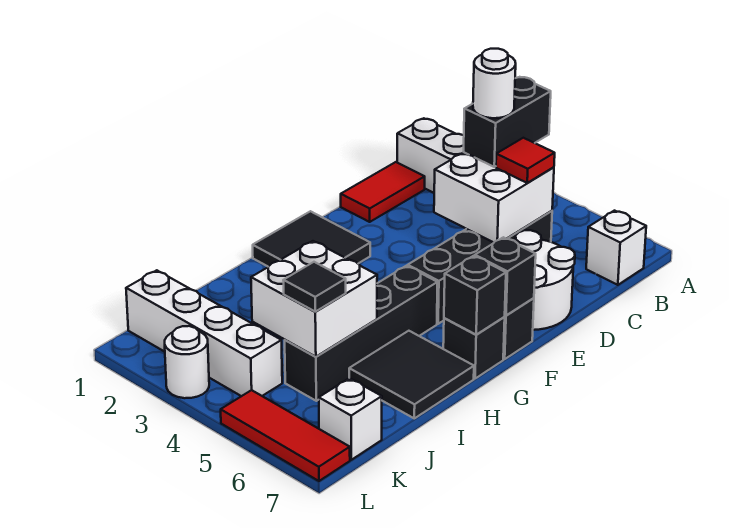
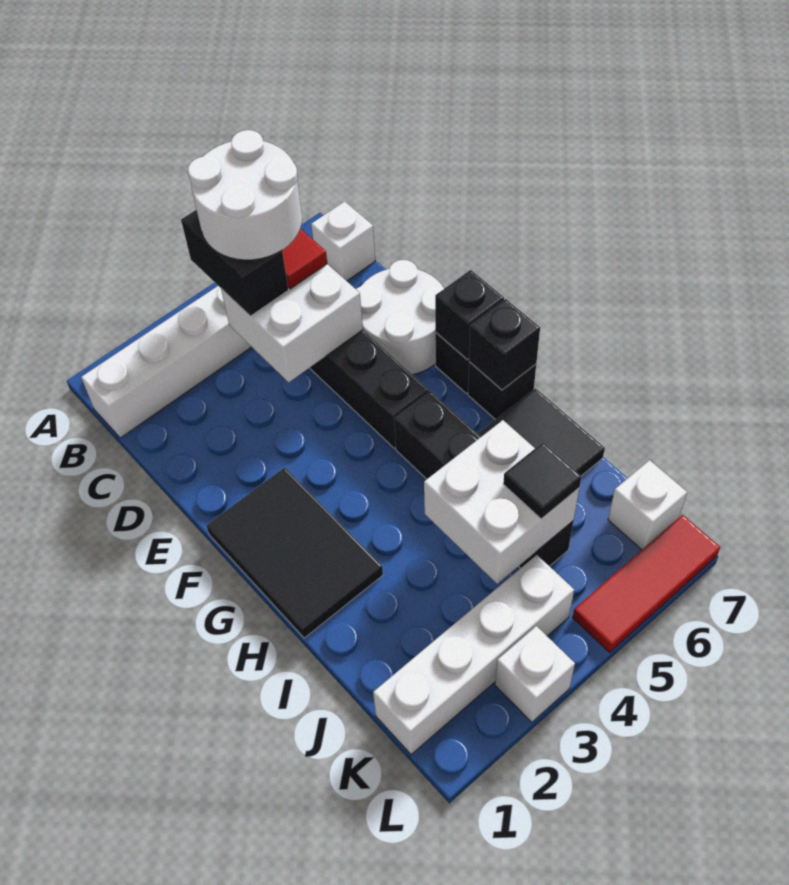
red tile C1:D1 level 1 -> none
white round brick C4 level 4 -> white round brick B4:C5 level 4
black tile F1:G2 level 1 -> black tile F1:H2 level 1
white round brick L3 level 1 -> white brick L3 level 1

